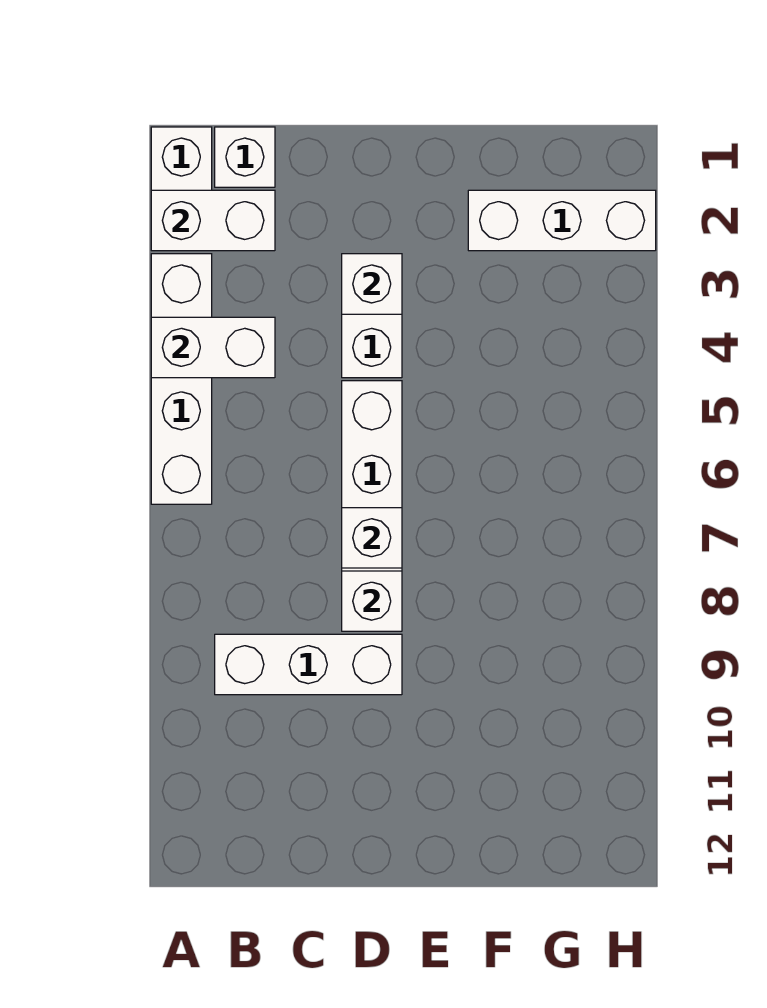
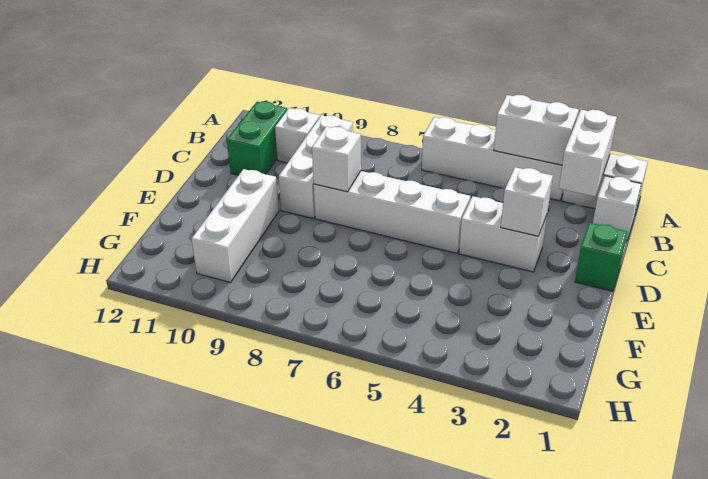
white brick A4:B4 level 2 -> white brick A3:A4 level 2
none -> green brick B11:C11 level 1
none -> green brick D1 level 1
white brick D7 level 2 -> white brick B10 level 1
white brick F2:H2 level 1 -> white brick E10:G10 level 1

